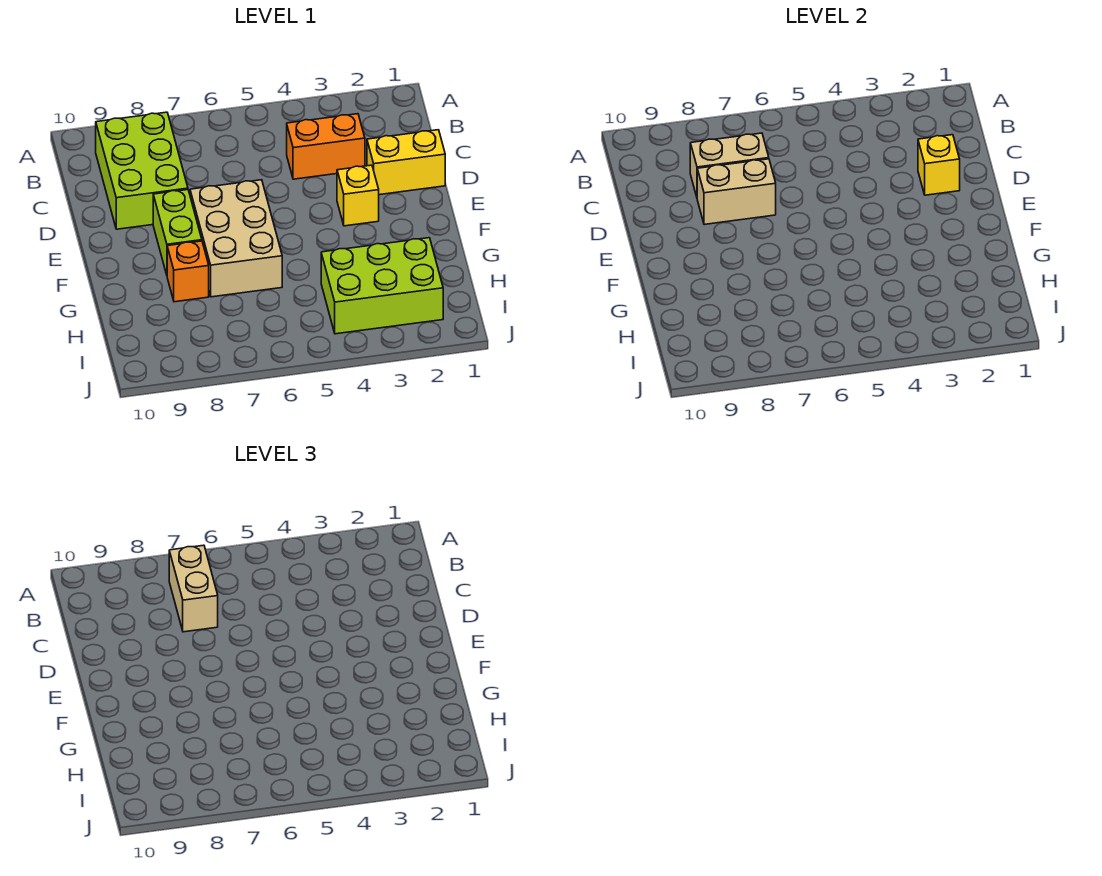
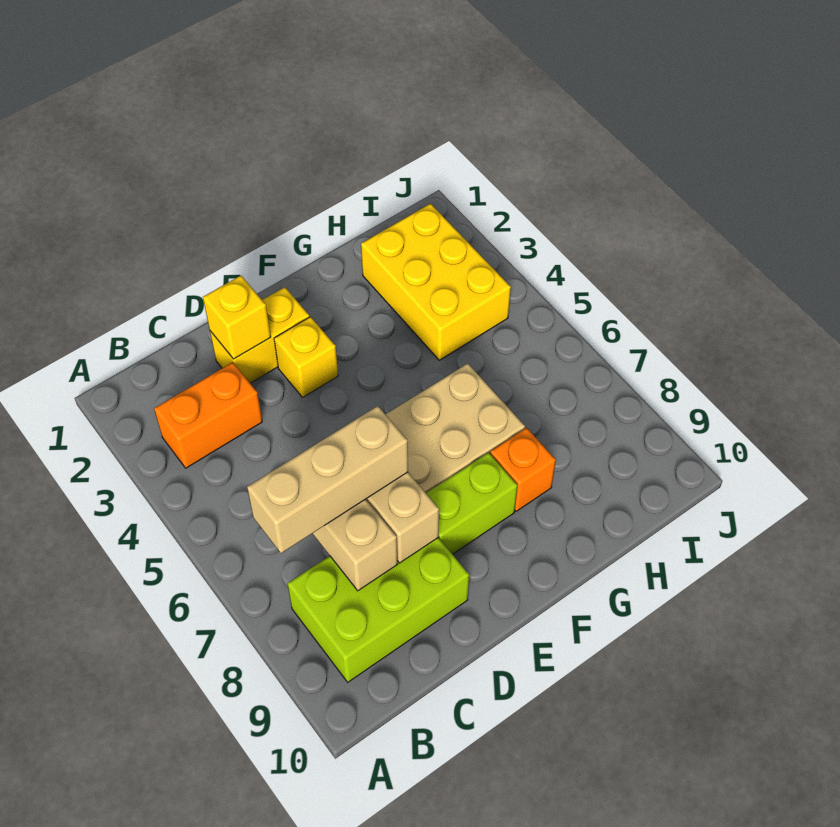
tan brick B7:C7 level 3 -> tan brick B7:D7 level 3
orange brick C3:C4 level 1 -> orange brick B3:C3 level 1
yellow brick D1:D2 level 1 -> yellow brick D2:E2 level 1
lime brick H2:I4 level 1 -> yellow brick H2:I4 level 1

